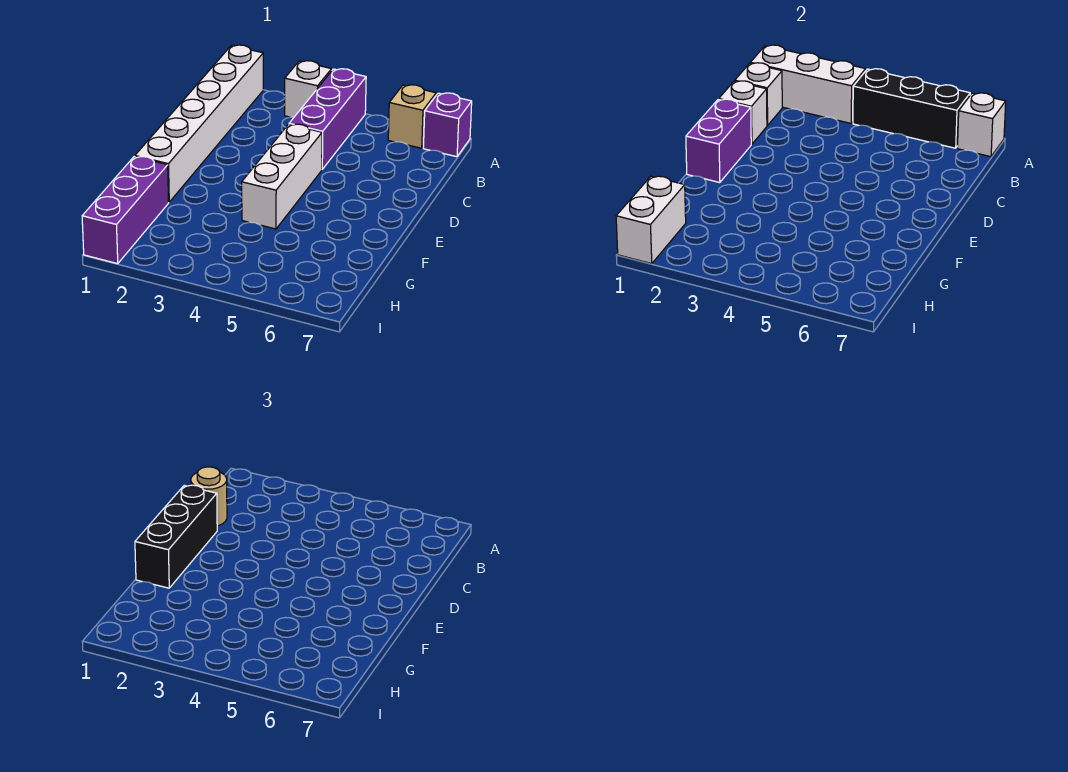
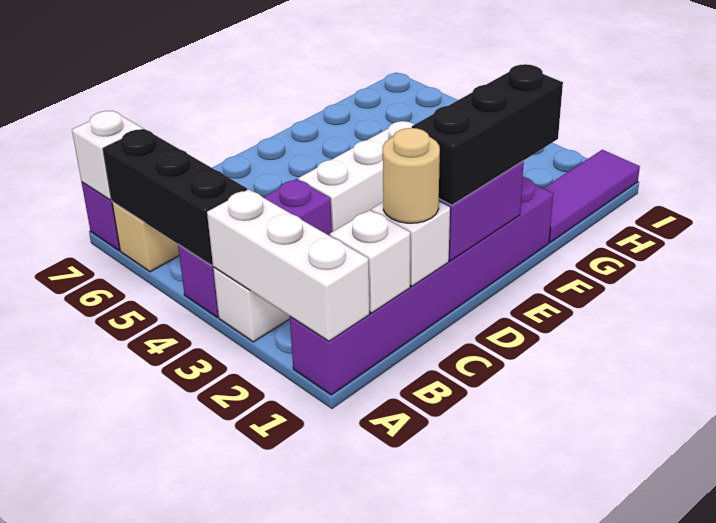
white brick A1:F1 level 1 -> purple brick A1:F1 level 1
purple brick G1:I1 level 1 -> purple tile G1:I1 level 1
white brick H1:I1 level 2 -> none

